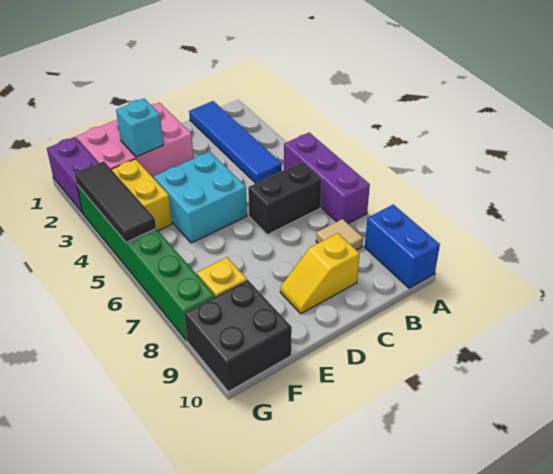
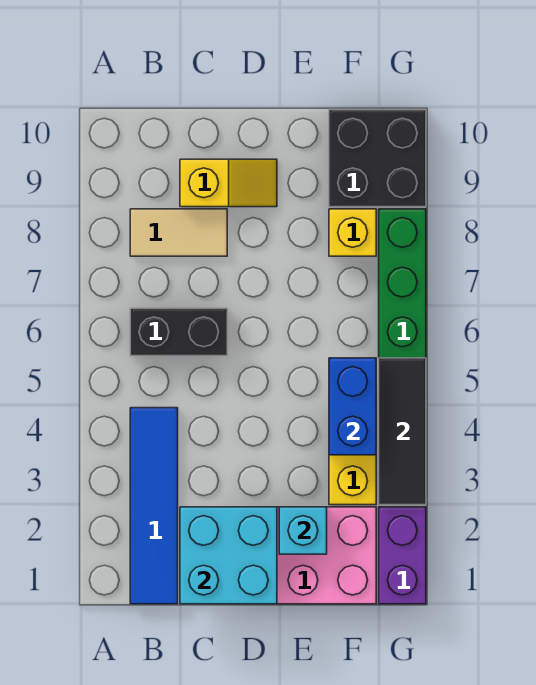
purple brick A5:A7 level 1 -> none
blue brick A9:A10 level 1 -> blue brick F4:F5 level 2
tan tile B8 level 1 -> tan tile B8:C8 level 1
cyan brick D4:E5 level 1 -> cyan brick C1:D2 level 2

